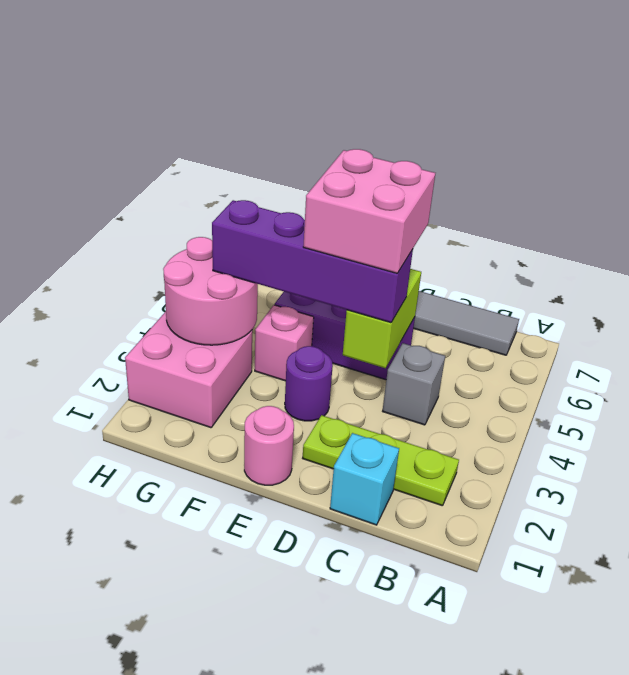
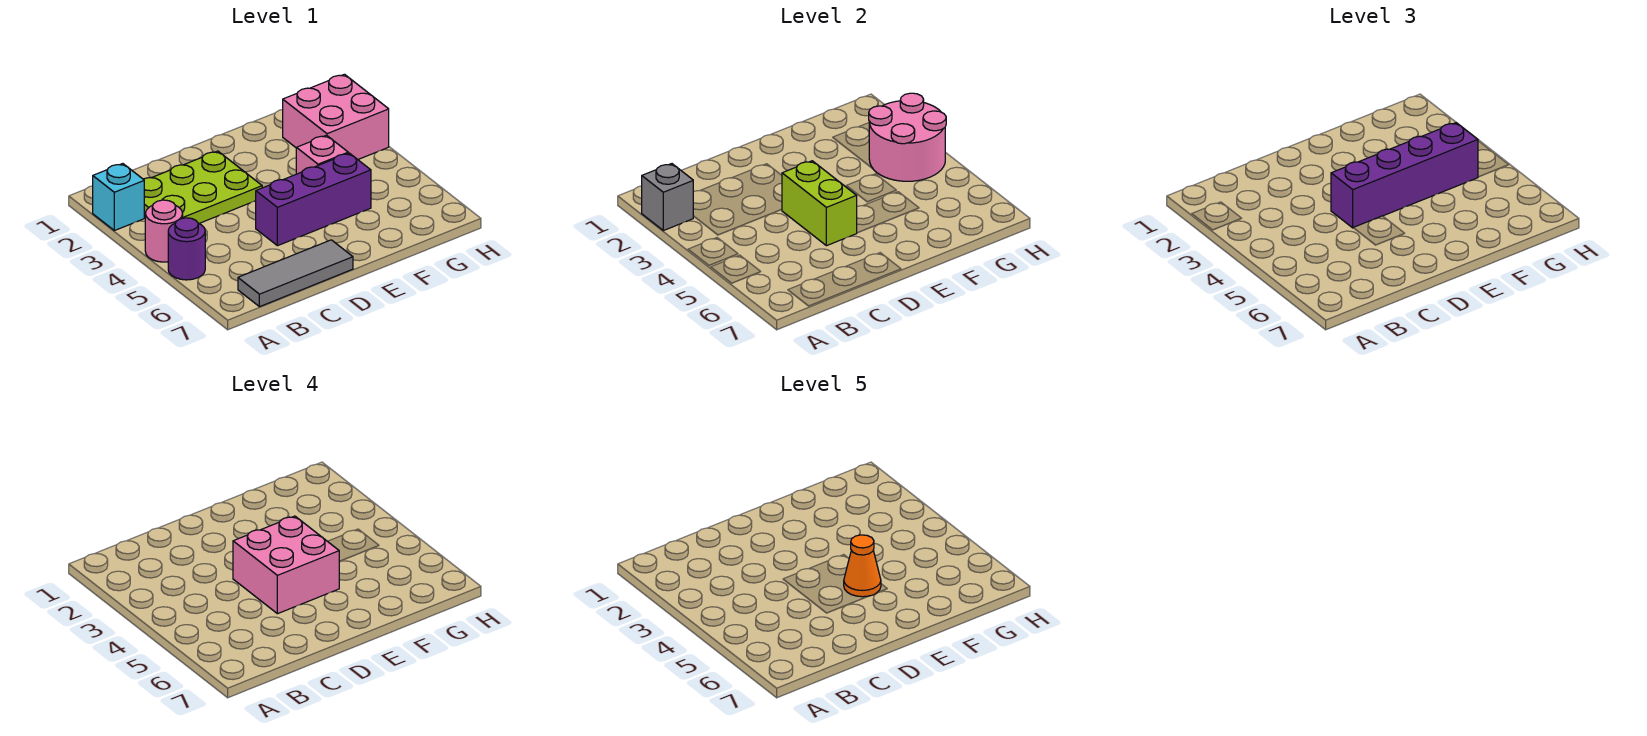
lime plate B2:D2 level 1 -> lime plate B2:D3 level 1
cyan brick C1 level 1 -> cyan brick A2 level 1
grey brick C4 level 1 -> grey brick A2 level 2
pink round brick E1 level 1 -> pink round brick A4 level 1
purple round brick E3 level 1 -> purple round brick A5 level 1
none -> orange cone E5 level 5

